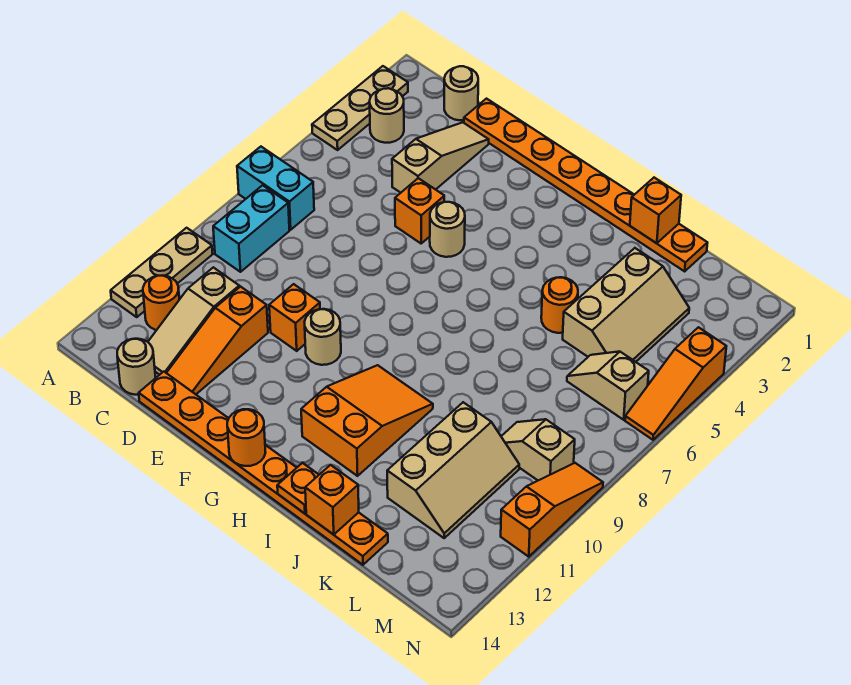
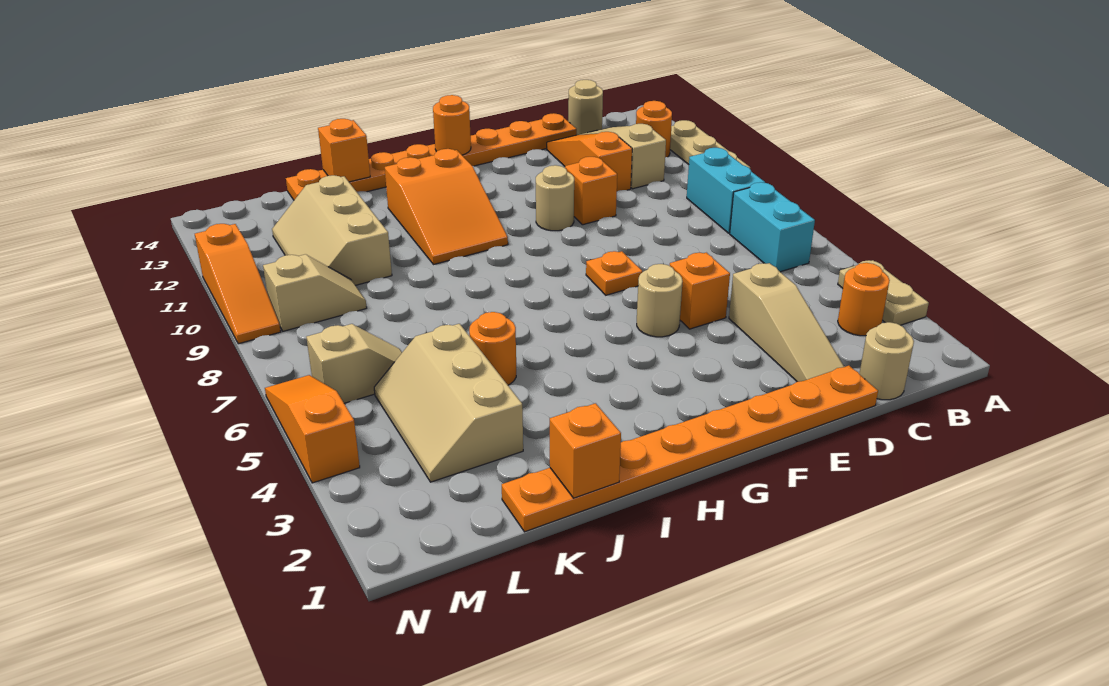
tan plate A2:A4 level 1 -> tan plate A3:A4 level 1
cyan brick A7:B7 level 1 -> cyan brick B6:B7 level 1
tan round brick B3 level 1 -> orange round brick B3 level 1
orange plate I14 level 2 -> orange plate F7 level 1

